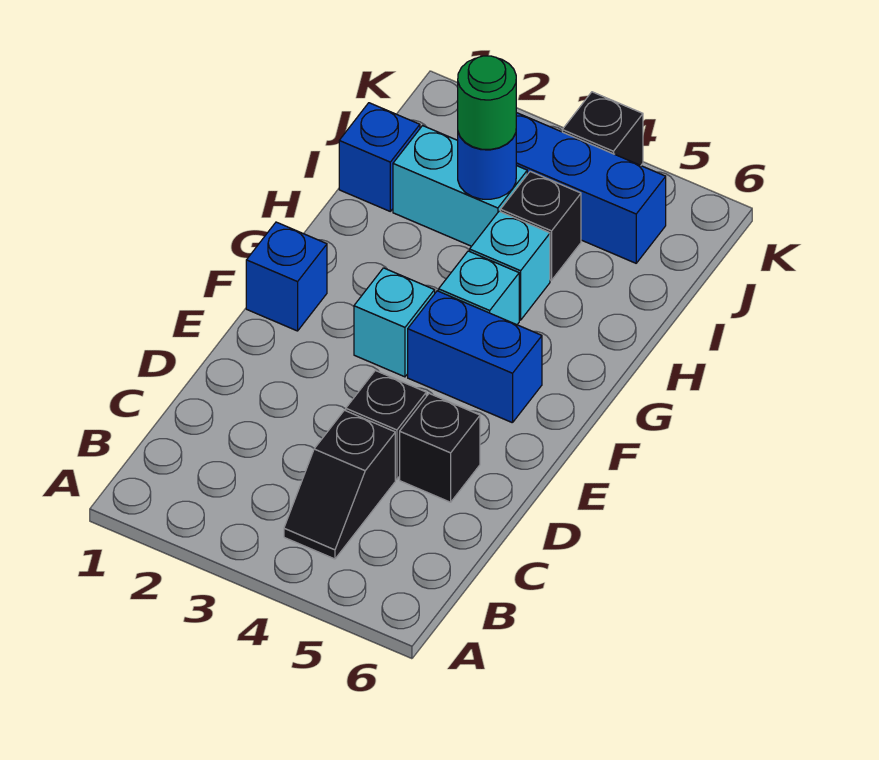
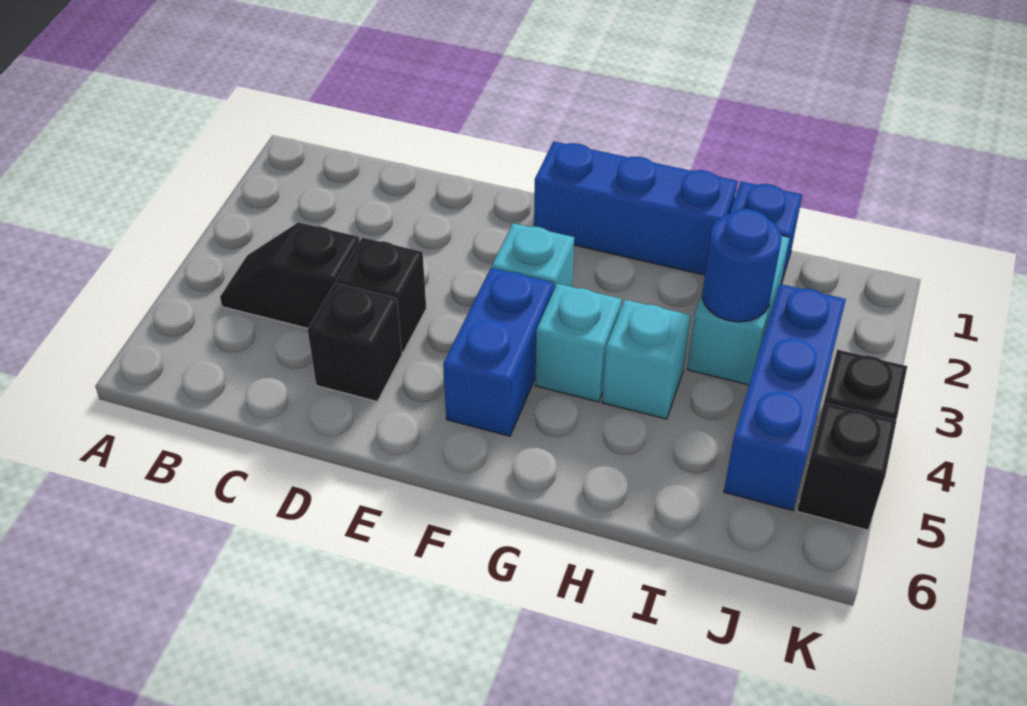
blue brick F1 level 1 -> blue brick F1:H1 level 1
green round brick I3 level 3 -> none
black brick I4 level 1 -> black brick K5 level 1

